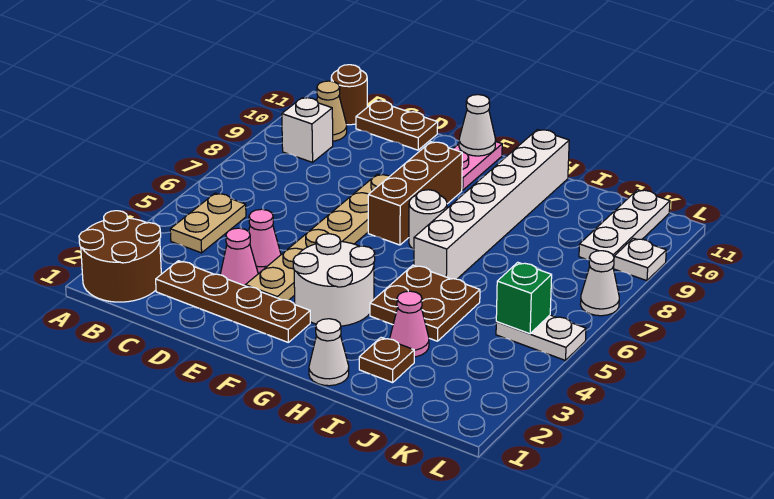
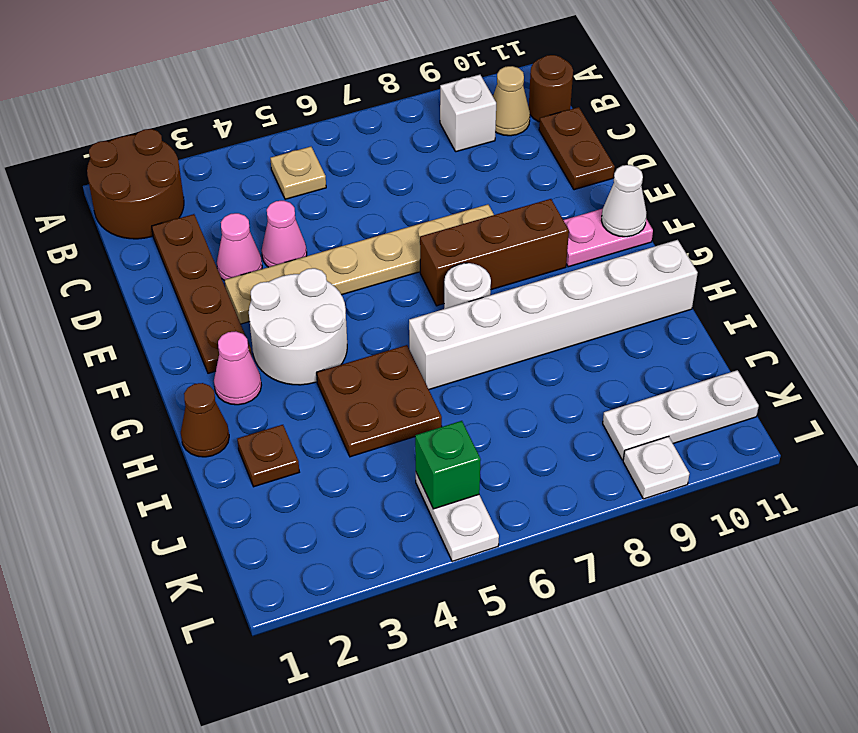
tan plate B4:B5 level 1 -> tan plate B5 level 1
white cone H1 level 1 -> brown cone H1 level 1
pink cone I3 level 1 -> pink cone G2 level 1
white cone L7 level 1 -> none

